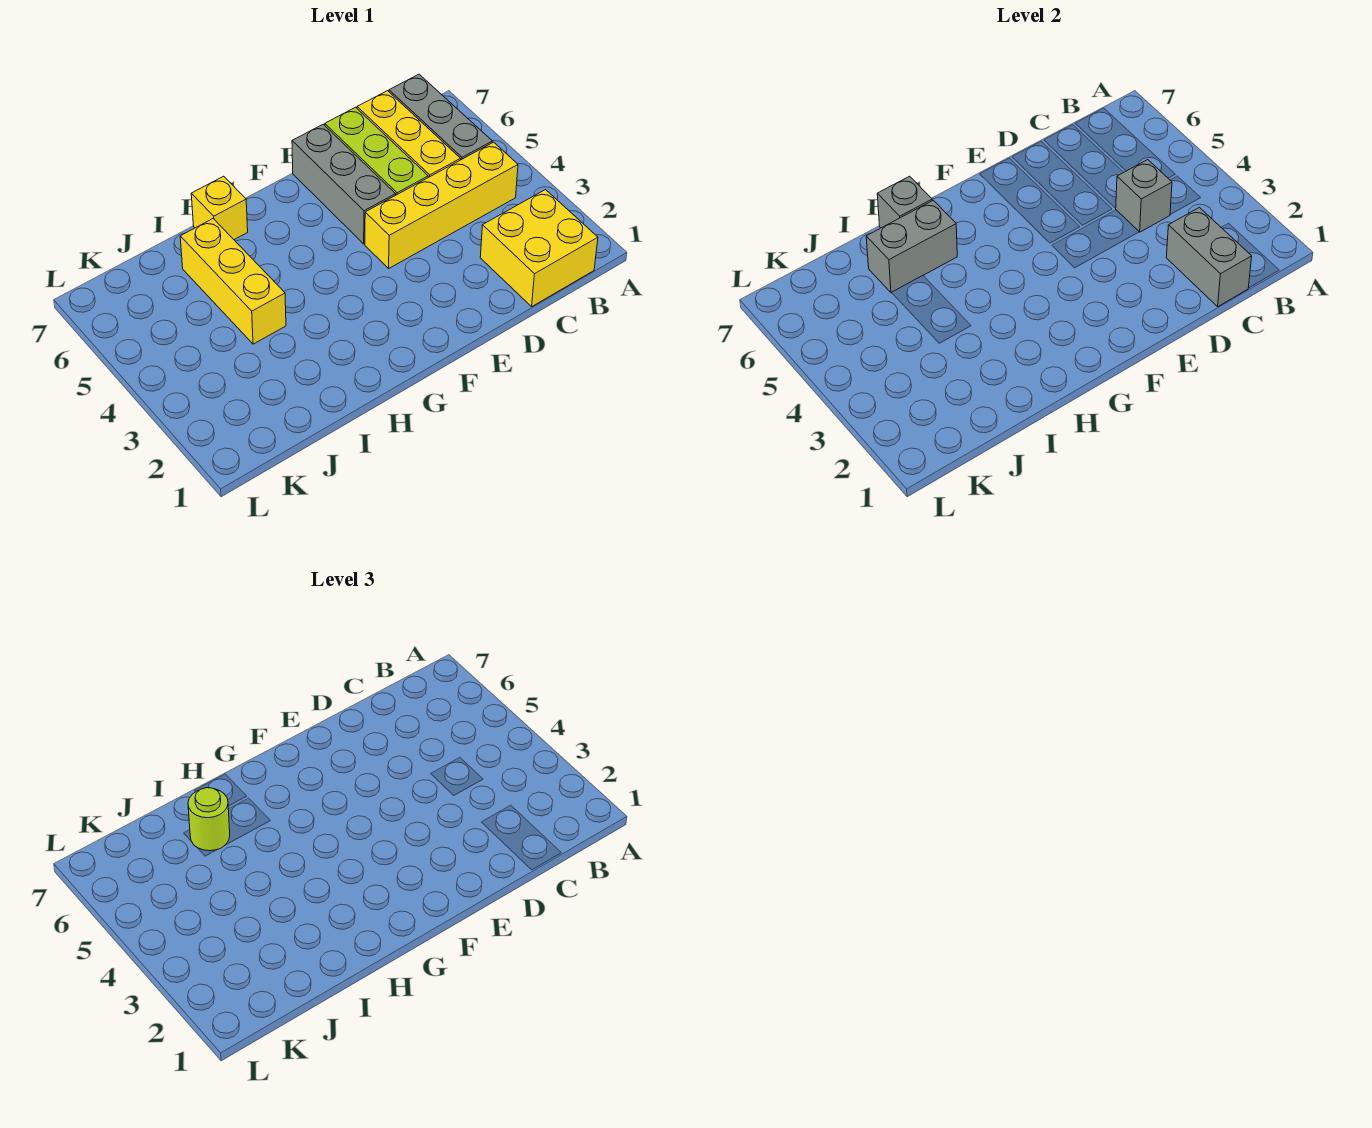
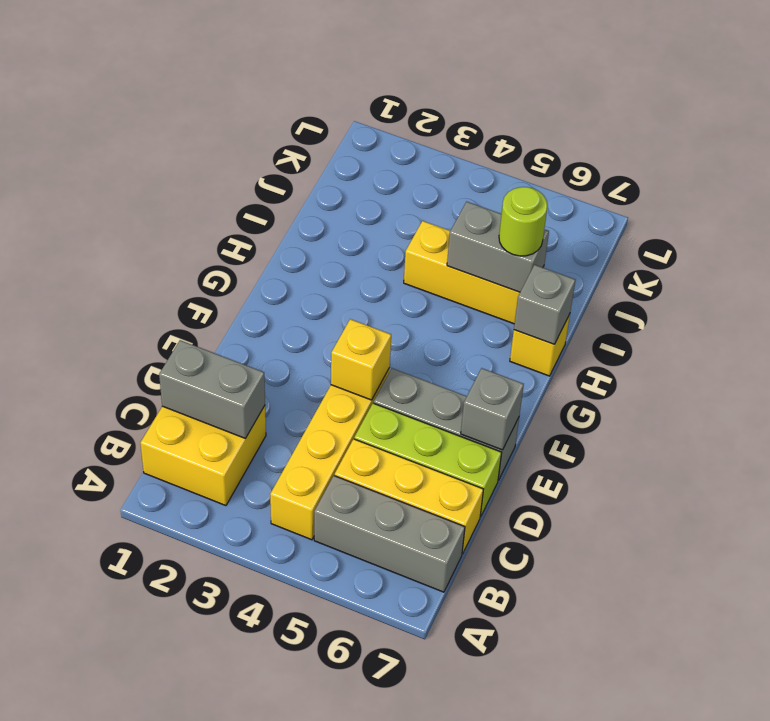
grey brick C4 level 2 -> grey brick E7 level 2
none -> yellow brick E4 level 2
grey brick H6:I6 level 2 -> grey brick I5:I6 level 2

